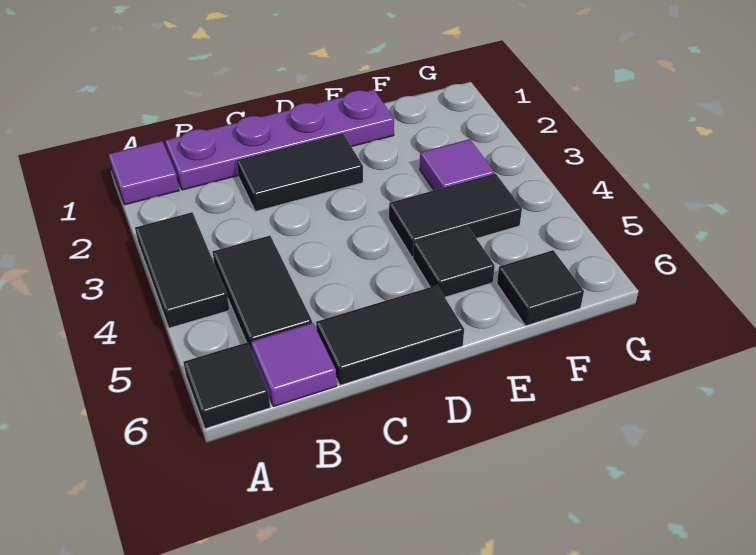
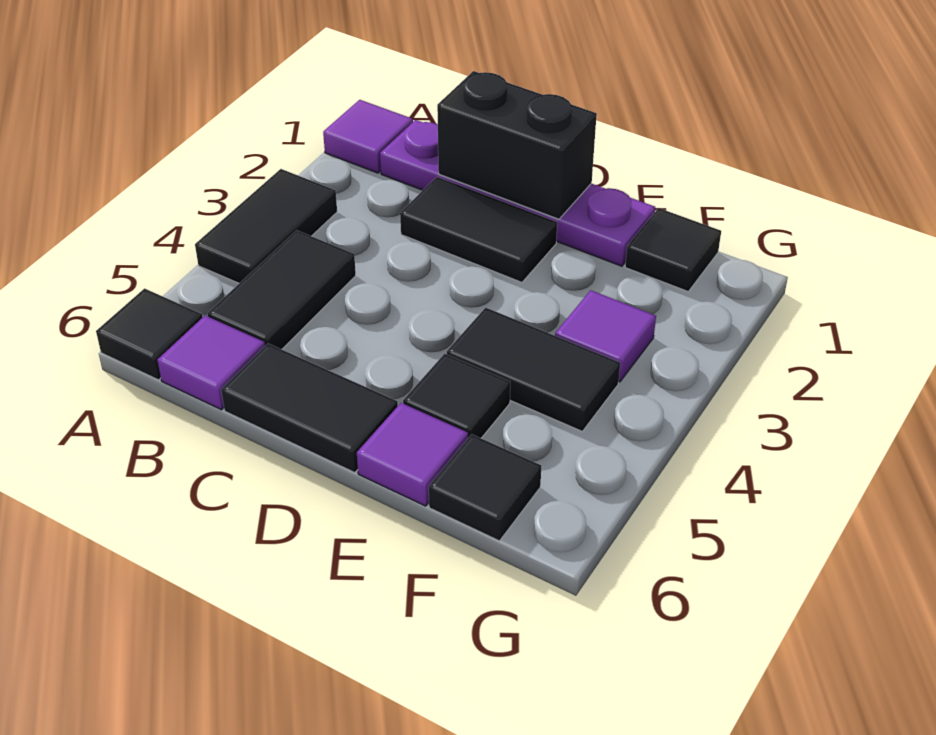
none -> black brick C1:D1 level 2
none -> purple tile E6 level 1
none -> black tile F1 level 1

